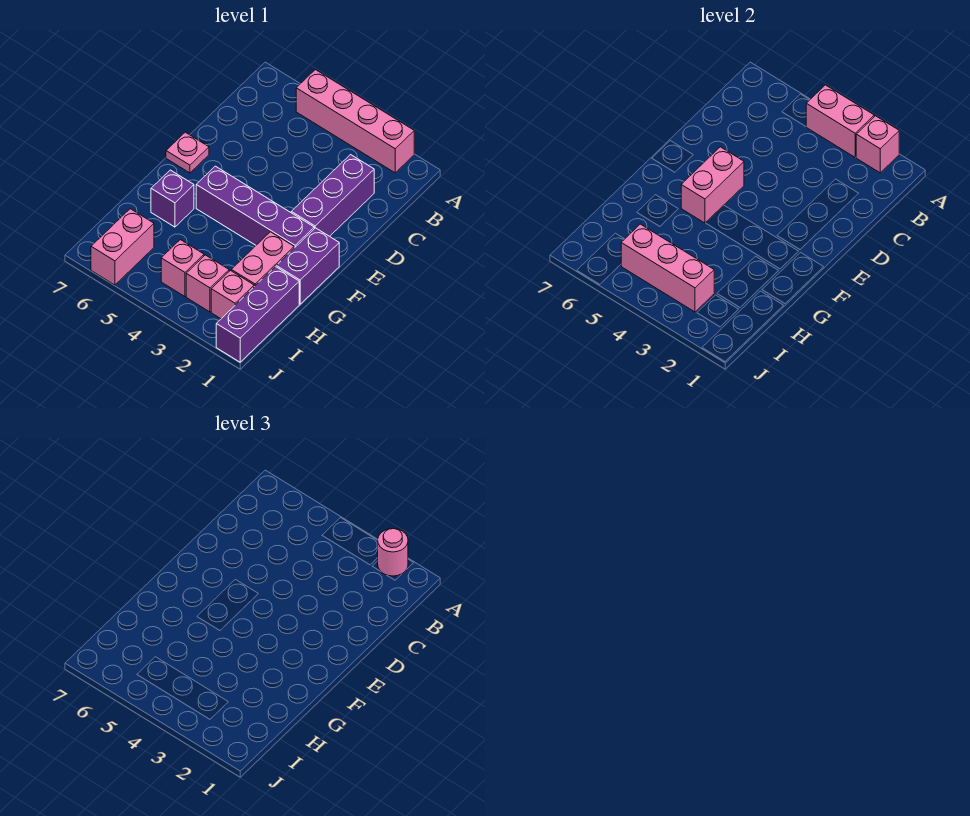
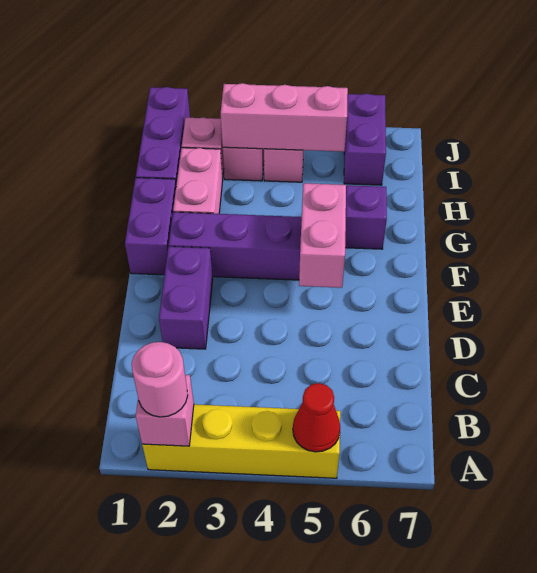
pink brick A2:A5 level 1 -> yellow brick A2:A5 level 1
pink brick A3:A4 level 2 -> none
none -> red cone A5 level 2
purple brick C2:E2 level 1 -> purple brick D2:E2 level 1
pink plate E7 level 1 -> none
pink brick I6:J6 level 1 -> purple brick I6:J6 level 1

